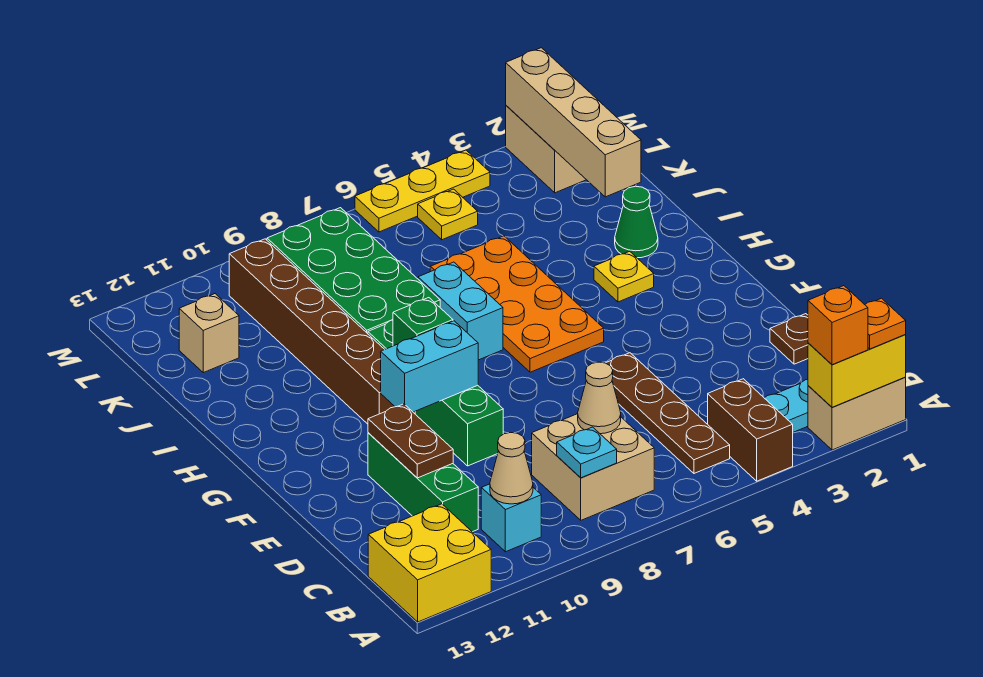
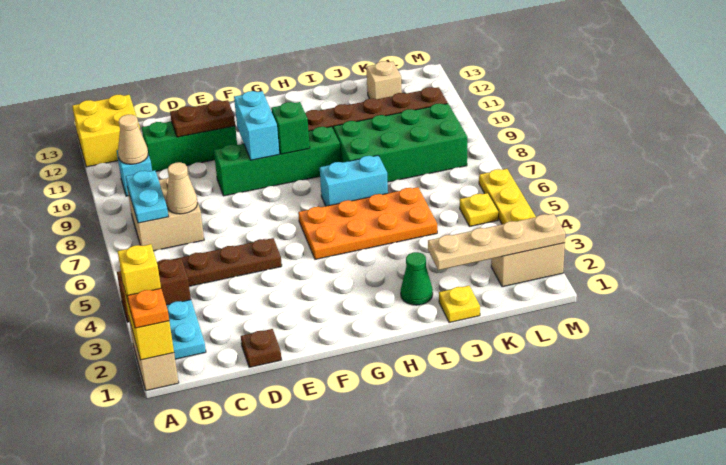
orange brick A2 level 3 -> yellow brick A2 level 3
cyan plate B8 level 2 -> cyan plate B7:B8 level 2
yellow plate H3 level 1 -> yellow plate J1 level 1
tan brick J2:M2 level 2 -> tan plate J2:M2 level 2

